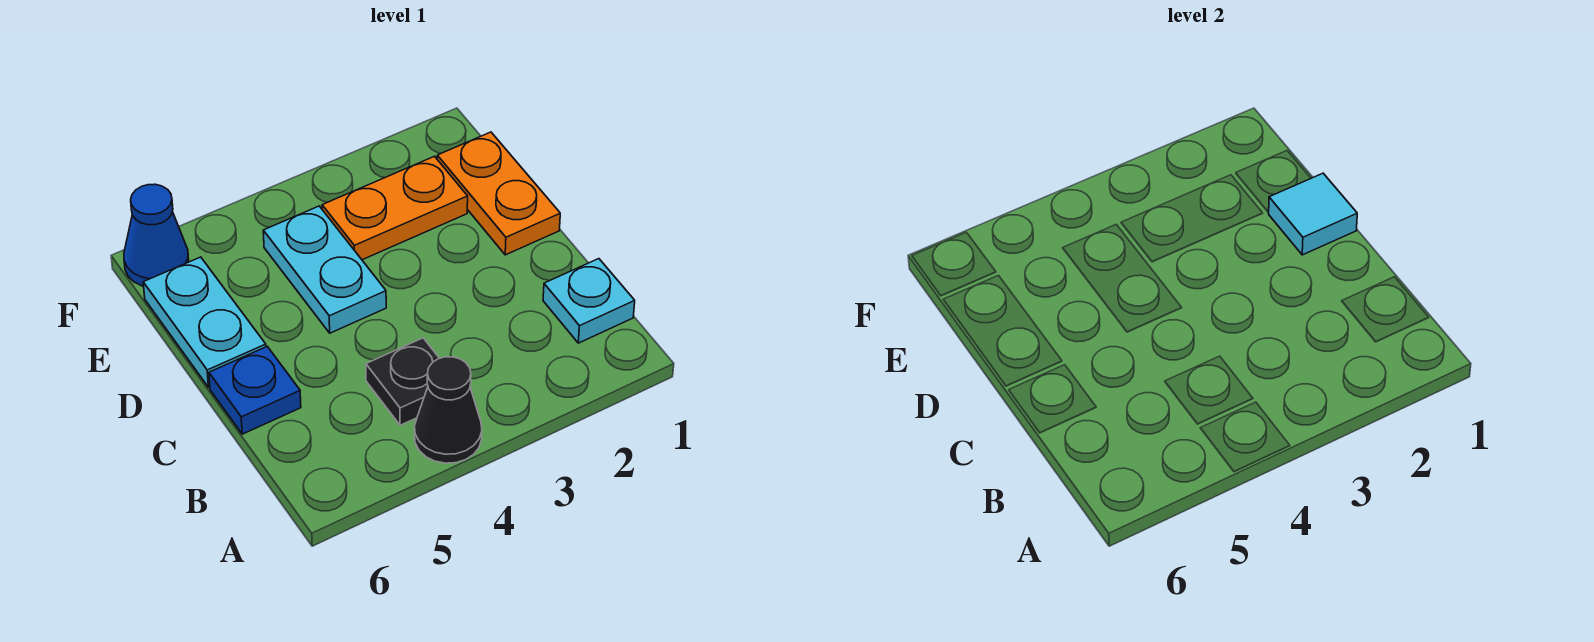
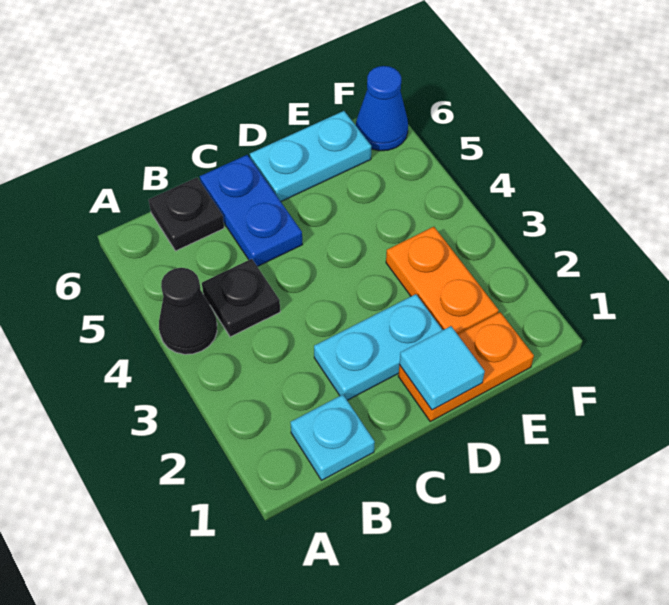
none -> black plate B6 level 1
blue plate C6 level 1 -> blue plate C5:C6 level 1
cyan plate D4:E4 level 1 -> cyan plate C2:D2 level 1

